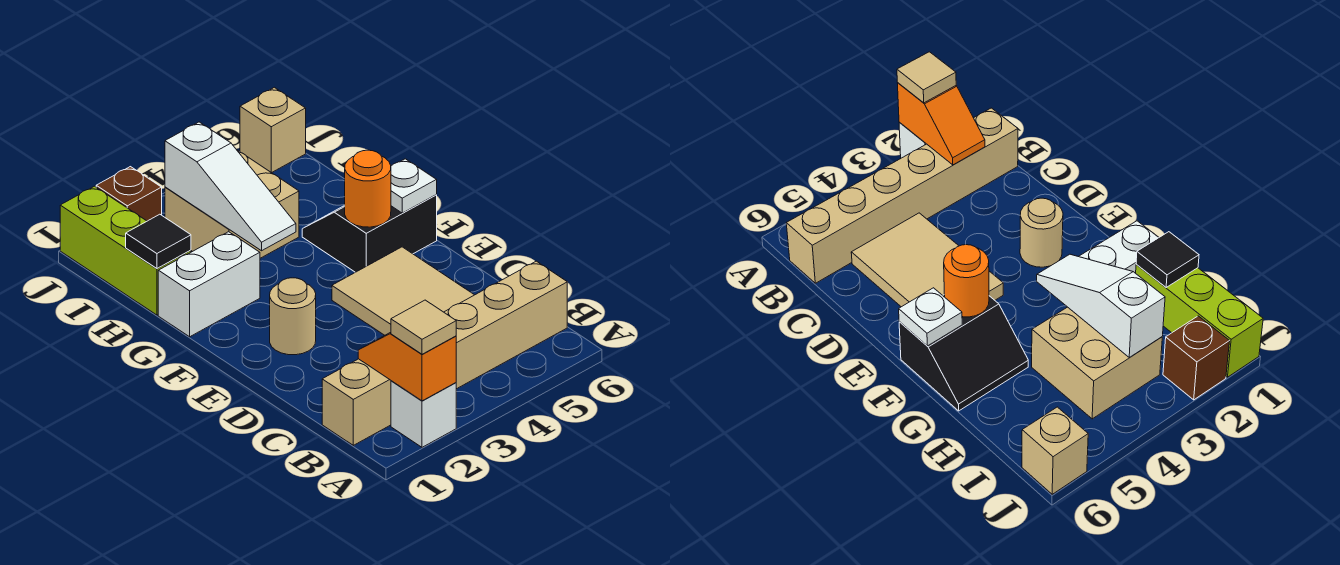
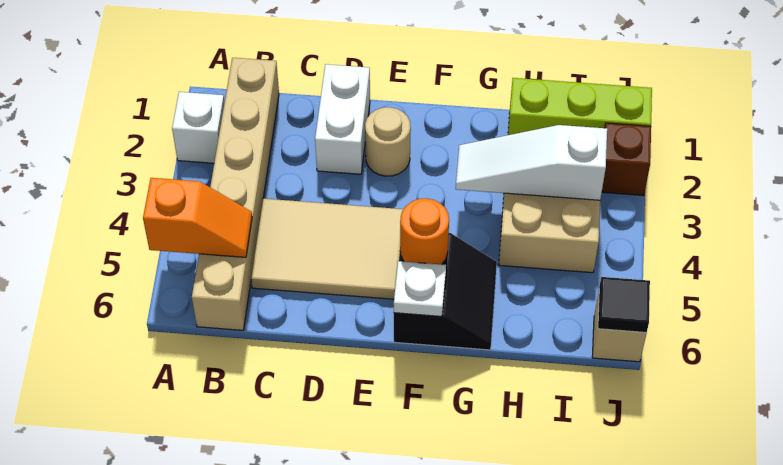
orange slope A2:B2 level 2 top A -> orange slope A5:B5 level 2 top A
tan tile A2 level 3 -> none
white brick G1:G2 level 1 -> white brick D1:D2 level 1
black tile H1 level 2 -> black tile J6 level 2

